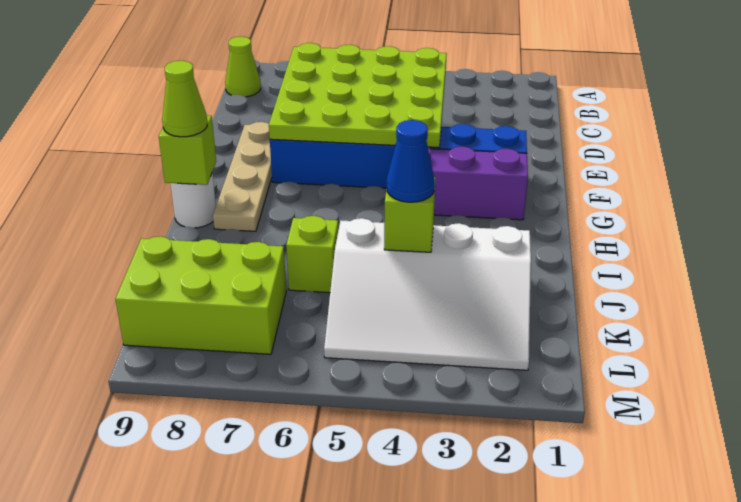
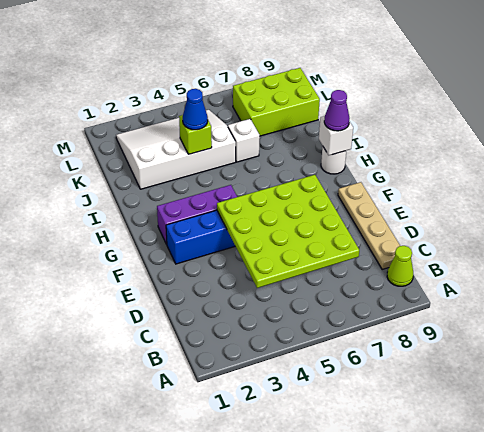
tan plate E8:H8 level 1 -> tan plate C9:F9 level 1
lime brick H9 level 2 -> white brick H9 level 2
lime cone H9 level 3 -> purple cone H9 level 3
lime brick J6 level 1 -> white brick J6 level 1

